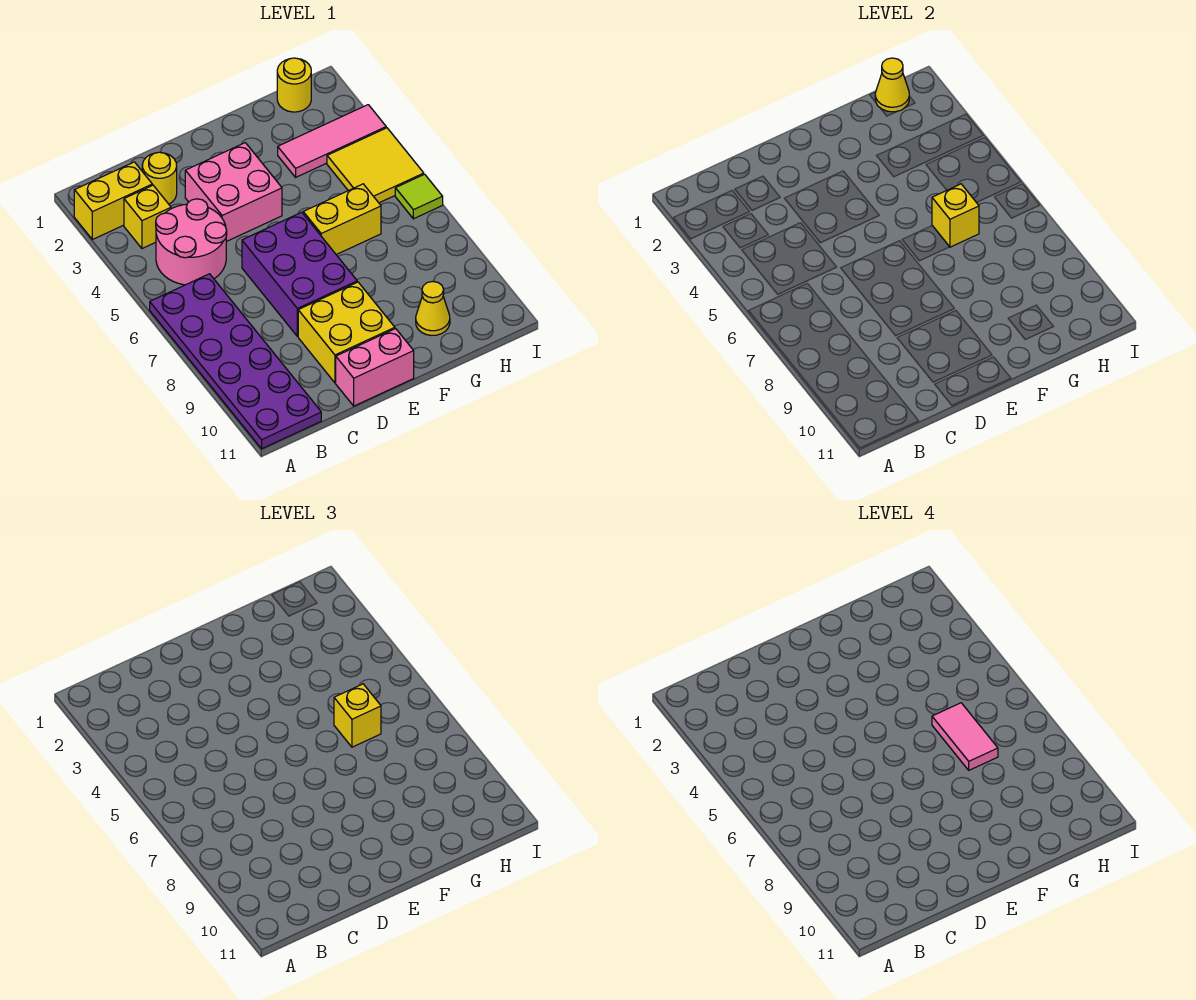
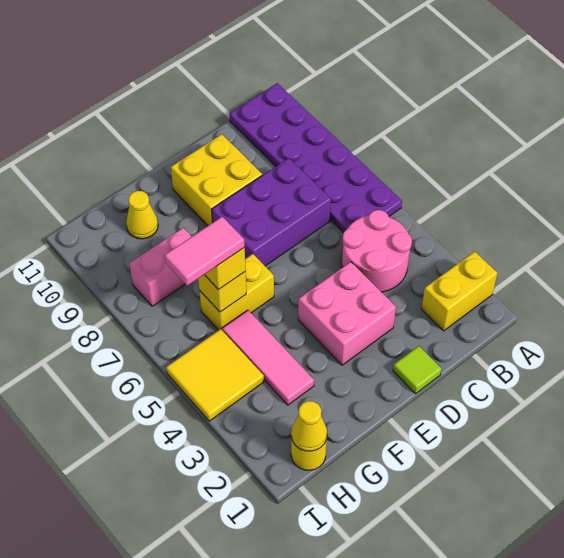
yellow brick B3 level 1 -> none
yellow round brick C2 level 1 -> none
purple brick D6:E8 level 1 -> purple brick C7:E8 level 1
pink brick D11:E11 level 1 -> pink brick G8:H8 level 1
pink tile G3:I3 level 1 -> pink tile G3:G5 level 1
pink tile G6:G7 level 4 -> pink tile G6:H6 level 4
lime tile I6 level 1 -> lime tile D1 level 1

